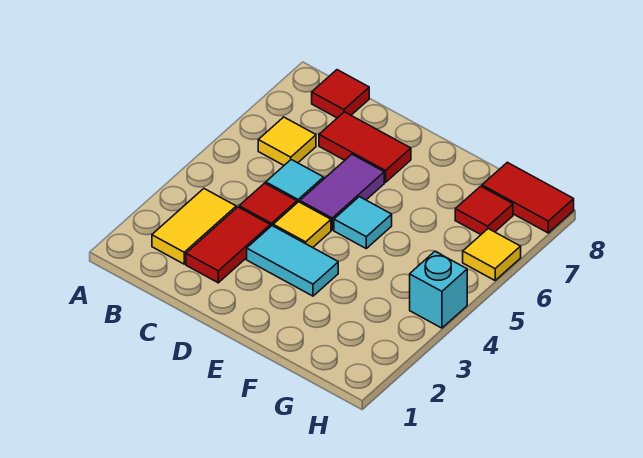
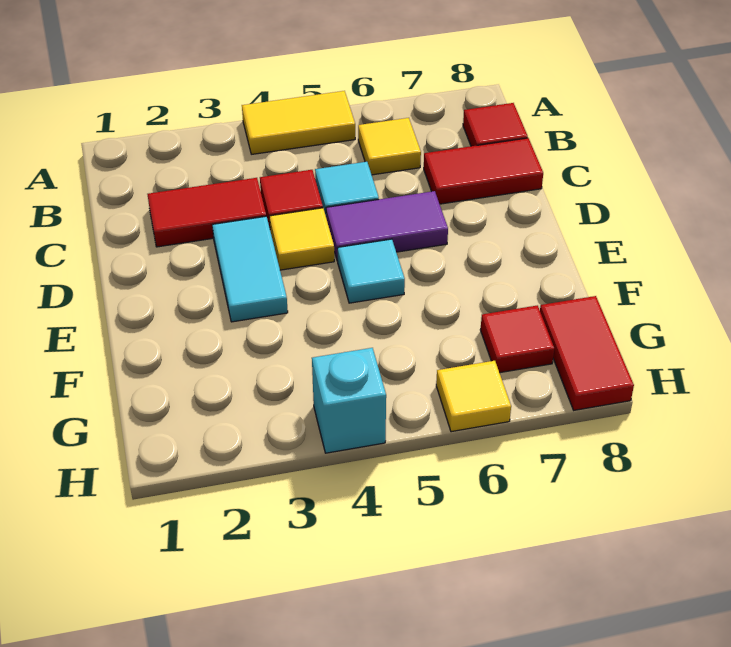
yellow tile B2:B3 level 1 -> yellow tile A4:A5 level 1
red tile C7:D7 level 1 -> red tile C7:C8 level 1

